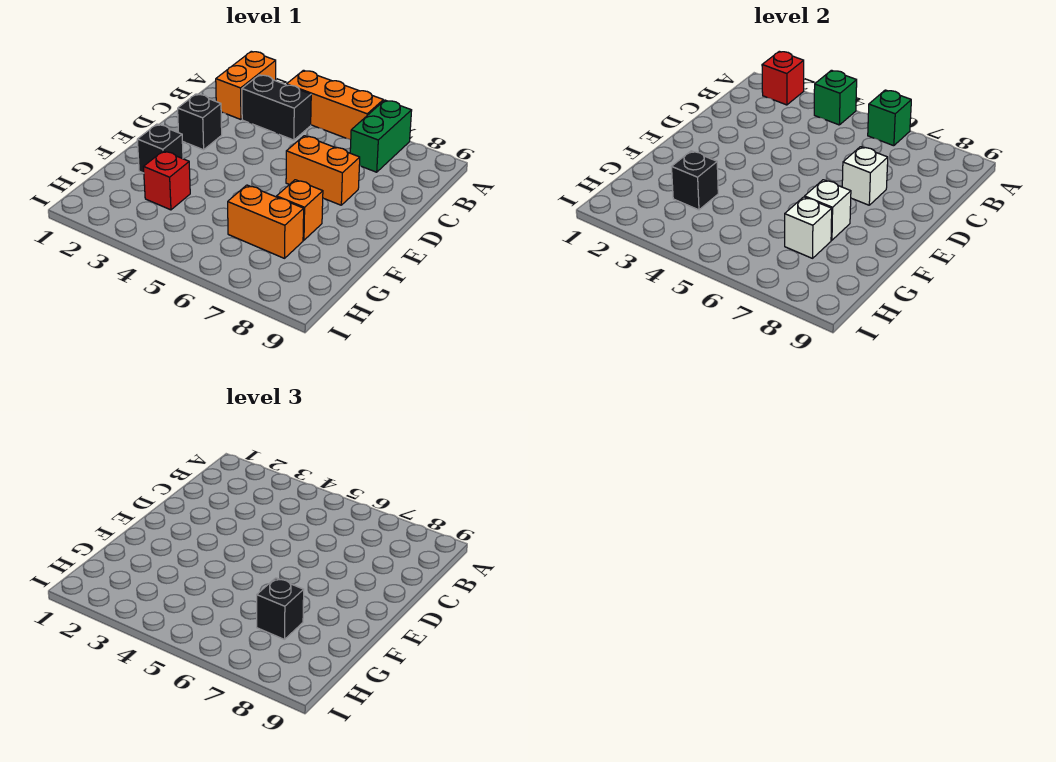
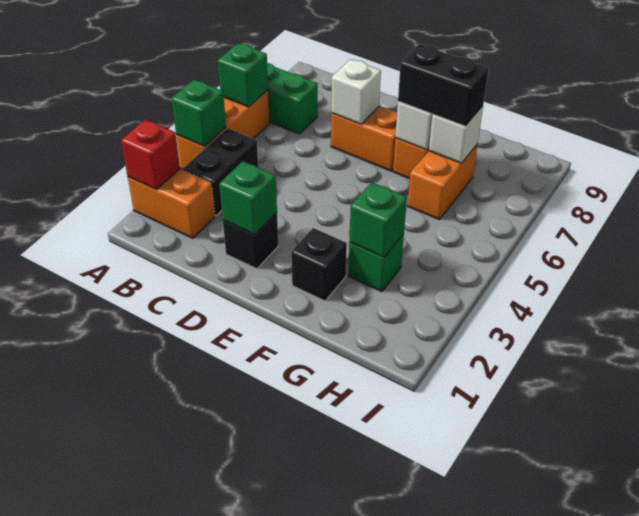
none -> green brick D2 level 2
orange brick D6:D7 level 1 -> orange brick D7:E7 level 1
red brick G3 level 1 -> green brick G3 level 1
black brick G3 level 2 -> green brick G3 level 2
black brick G7 level 3 -> black brick F7:G7 level 3

